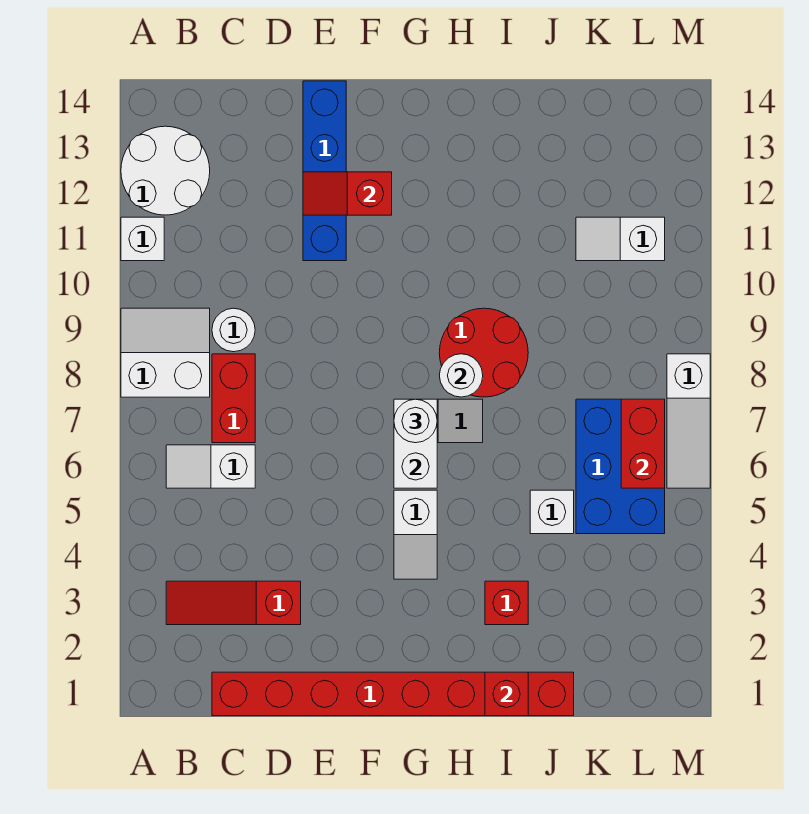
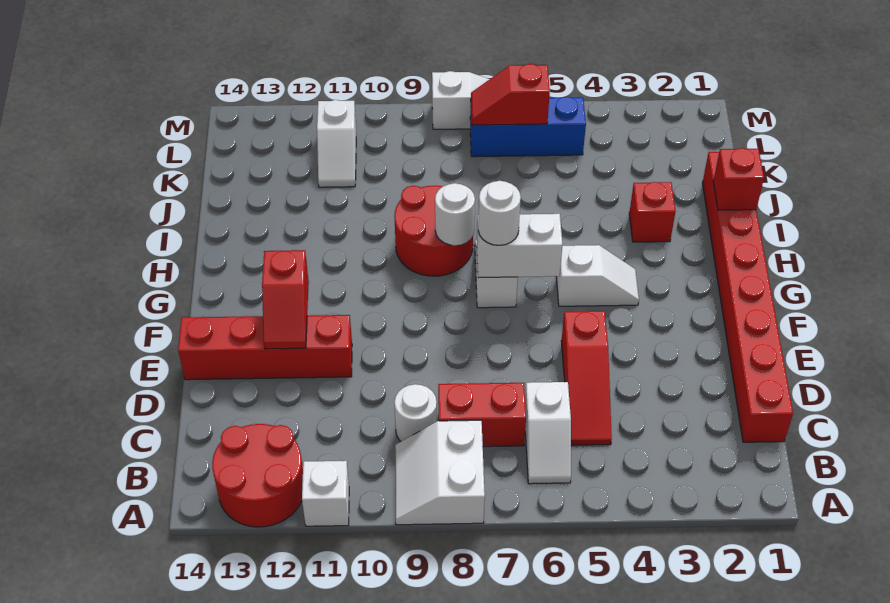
white round brick A12:B13 level 1 -> red round brick A12:B13 level 1
red slope B3:D3 level 1 top D -> red slope C5:E5 level 1 top E
blue brick E11:E14 level 1 -> red brick E11:E14 level 1
white brick J5 level 1 -> none
blue brick K5:L7 level 1 -> blue brick L5:L7 level 1
red brick L6:L7 level 2 -> red slope L6:L7 level 2 top 6

